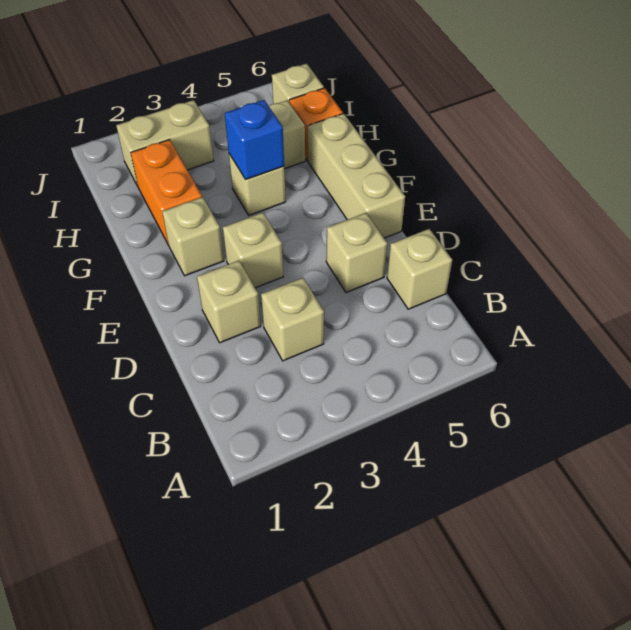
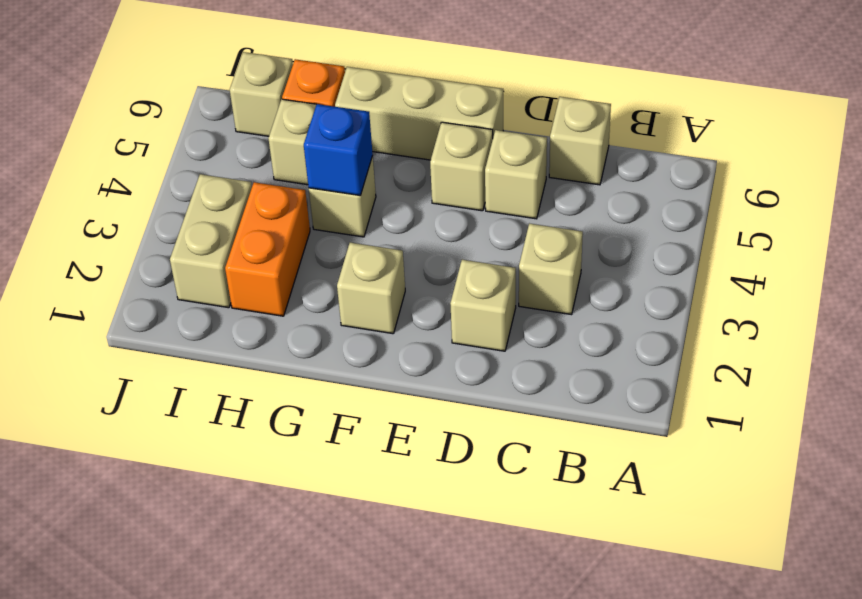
tan brick E3 level 1 -> tan brick E5 level 1
orange brick G2:H2 level 1 -> orange brick H2:H3 level 1

